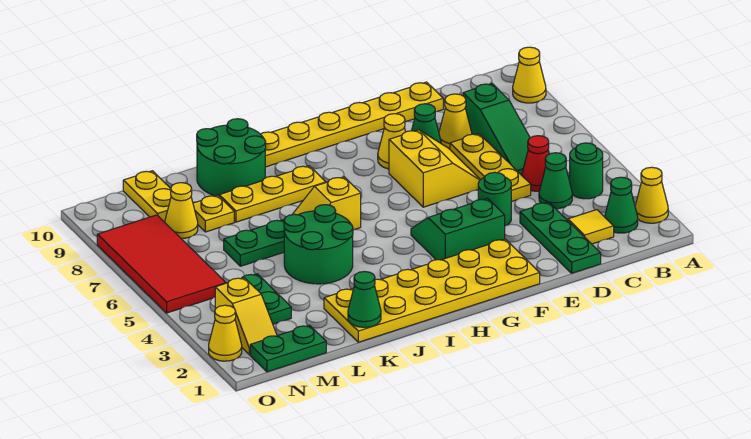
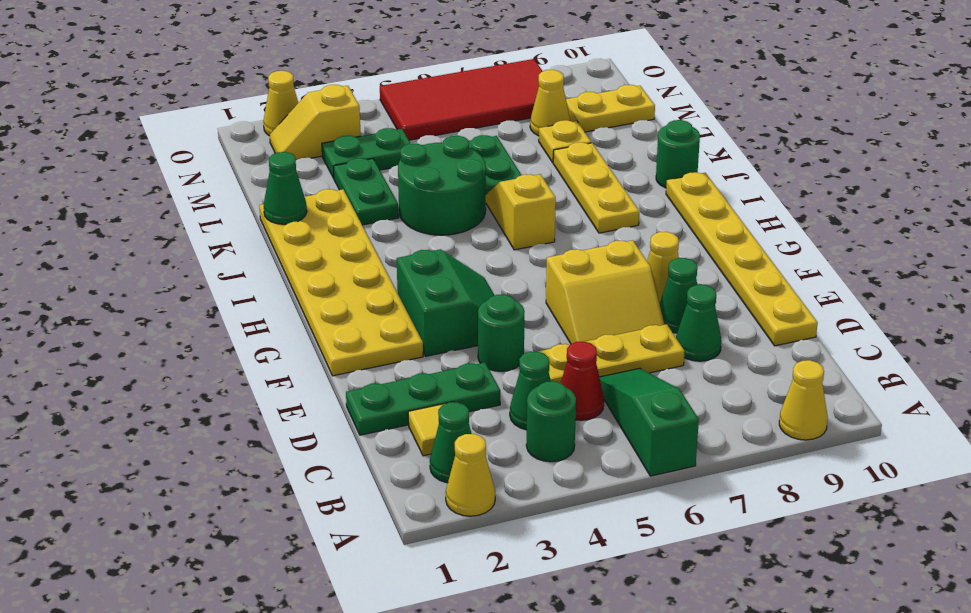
green slope C6:C8 level 1 top 8 -> green slope A6:C6 level 1 top A
yellow cone D8 level 1 -> green cone D8 level 1
green round brick J9:K10 level 1 -> green round brick J10 level 1
green plate M1:N1 level 1 -> green plate K3:L3 level 1

